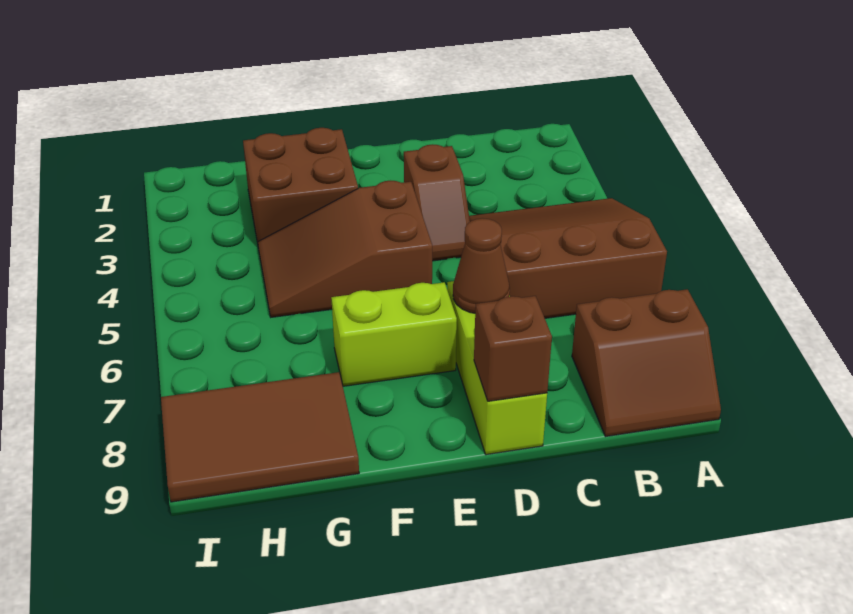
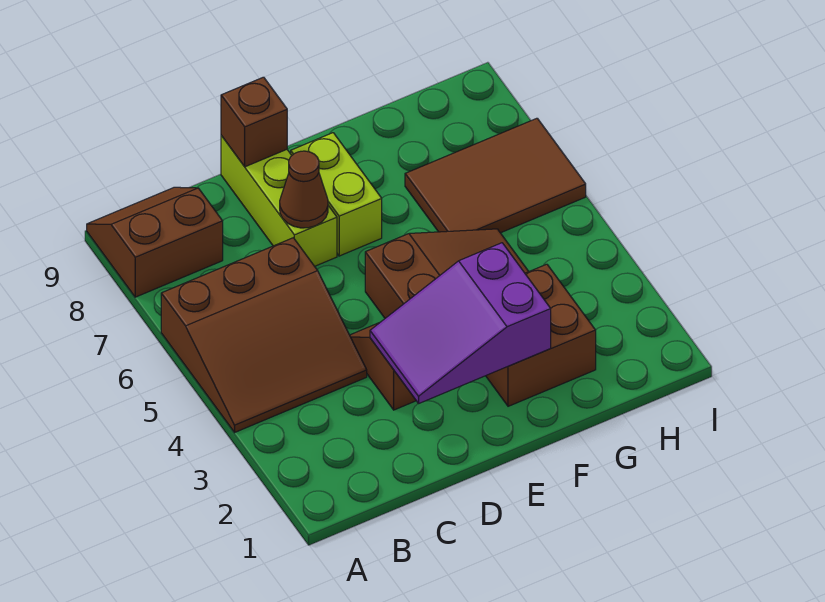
none -> purple slope D2:F3 level 2 top F
lime brick E7:F7 level 1 -> lime brick E7:E8 level 1
brown tile G8:I9 level 1 -> brown tile G6:I7 level 1

